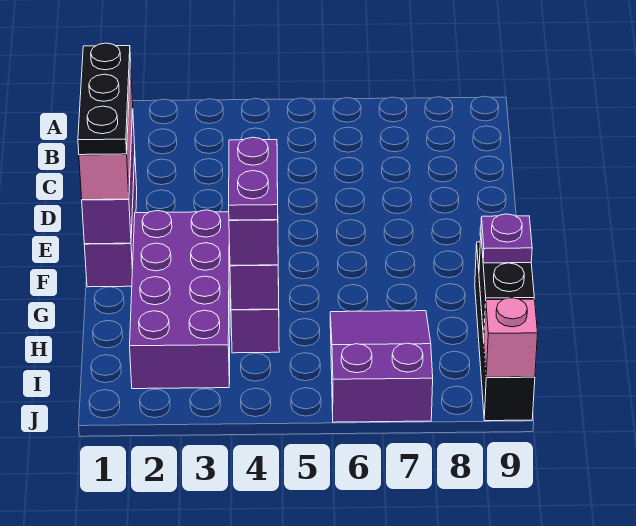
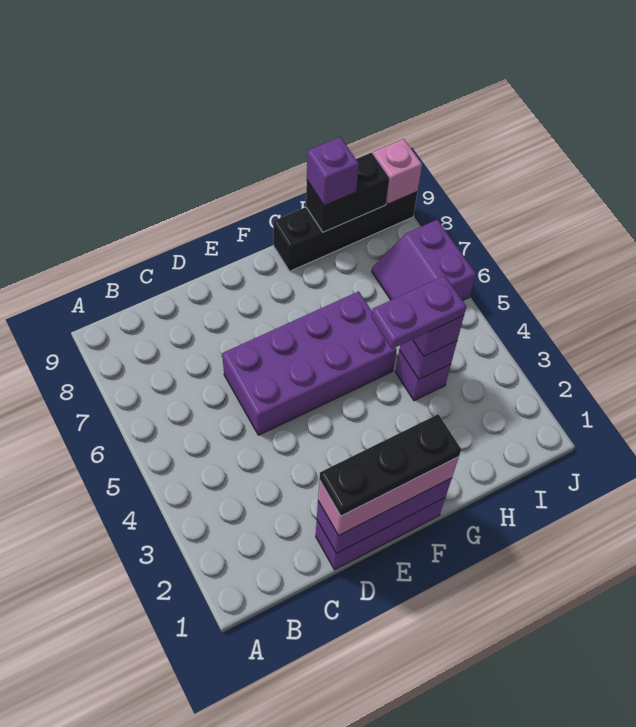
purple brick F2:I3 level 1 -> purple brick D5:G6 level 1
purple slope H6:J7 level 1 top J -> purple slope I6:J7 level 1 top J
purple plate H9 level 3 -> purple brick H9 level 3

